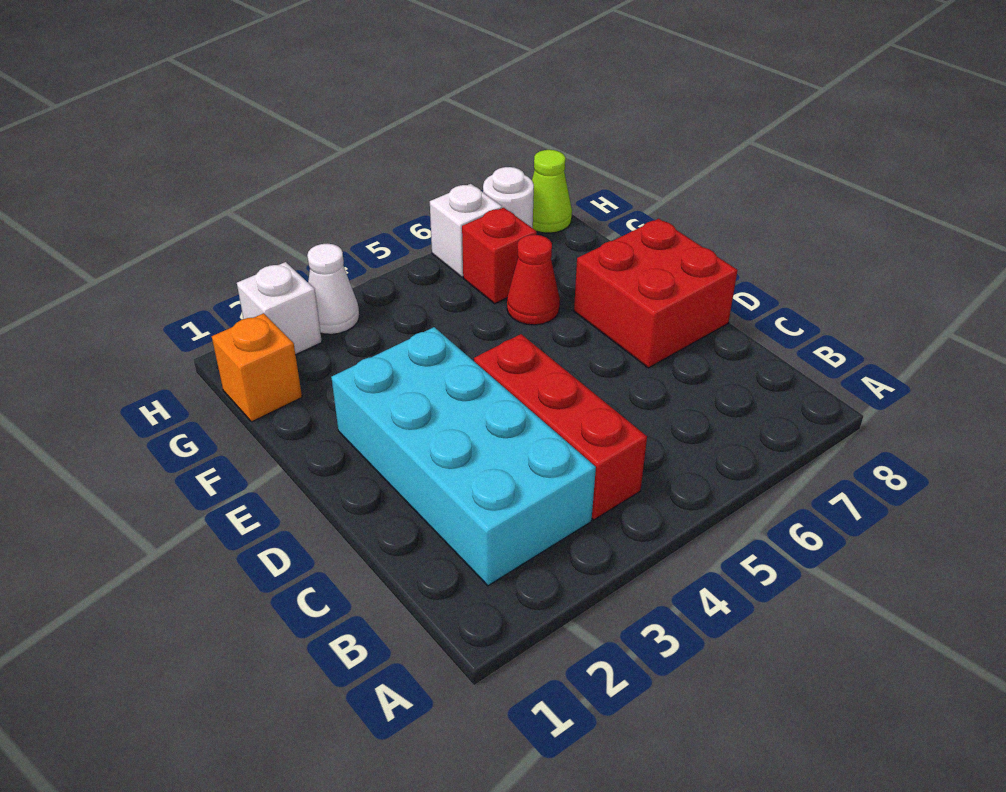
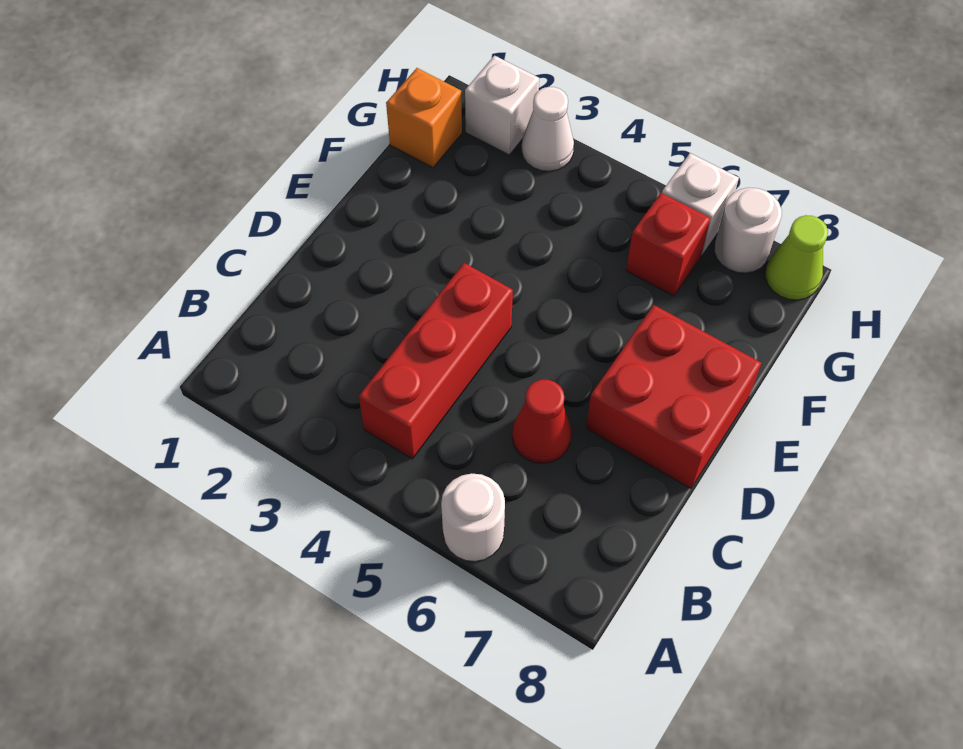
none -> white round brick A6 level 1
cyan brick B2:E3 level 1 -> none
red cone F6 level 1 -> red cone C6 level 1

